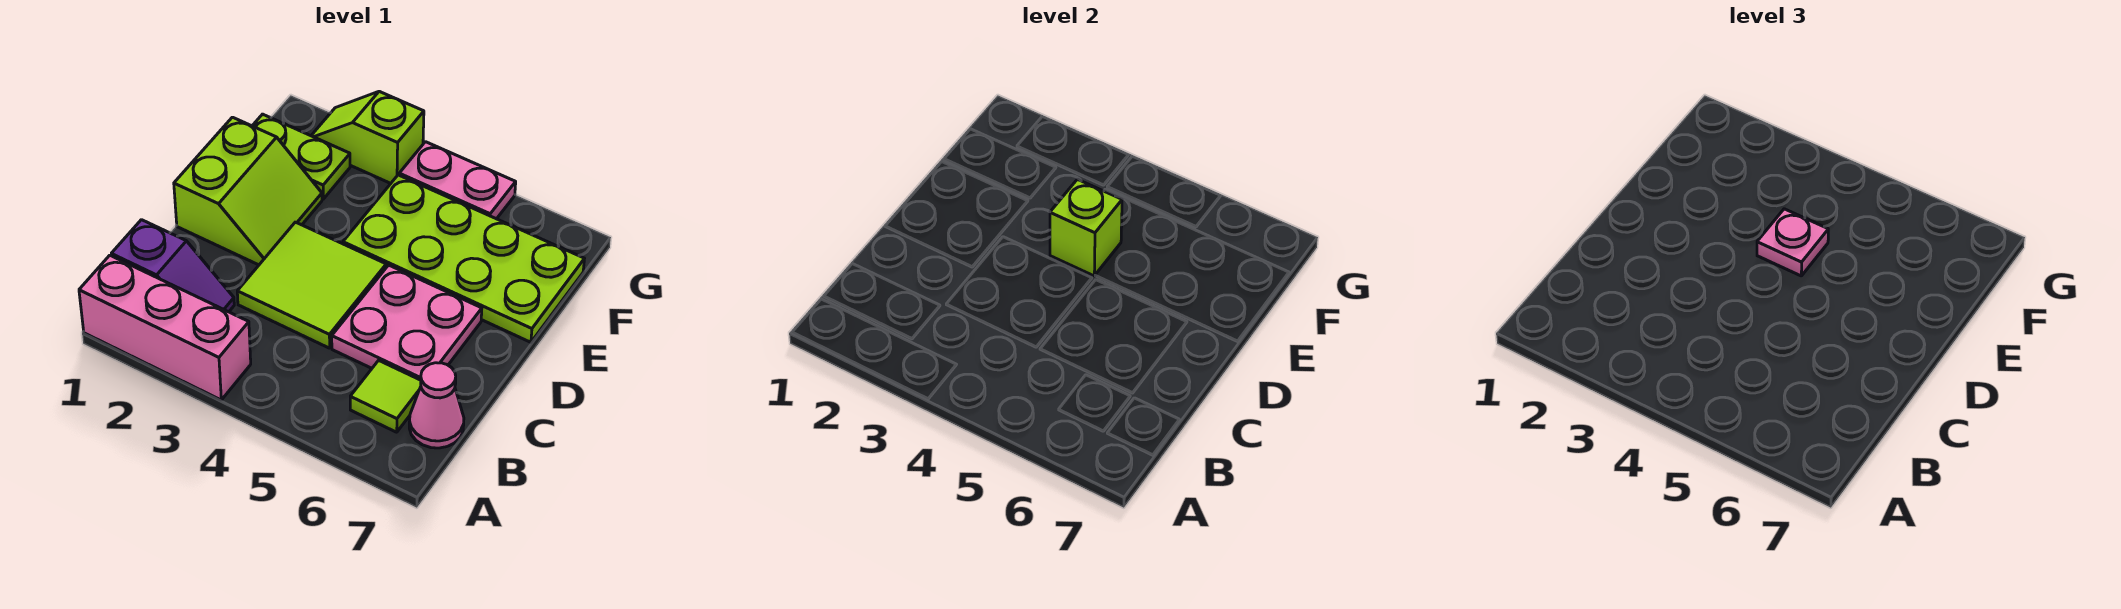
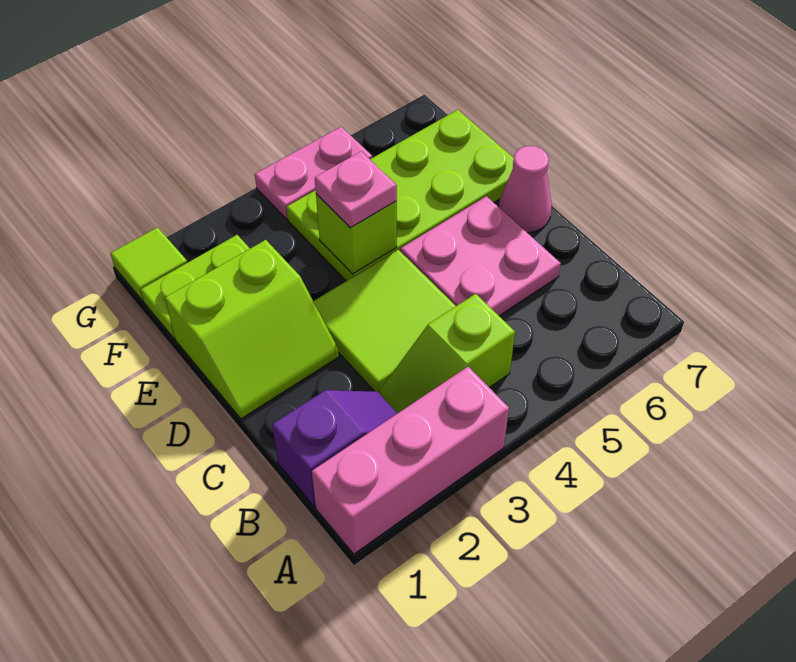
lime tile B6 level 1 -> lime tile G1 level 1
pink cone B7 level 1 -> pink cone D7 level 1
lime slope D1:E2 level 1 top 1 -> lime slope D1:E2 level 1 top E
lime slope G2:G3 level 1 top 3 -> lime slope B3:B4 level 1 top 4

